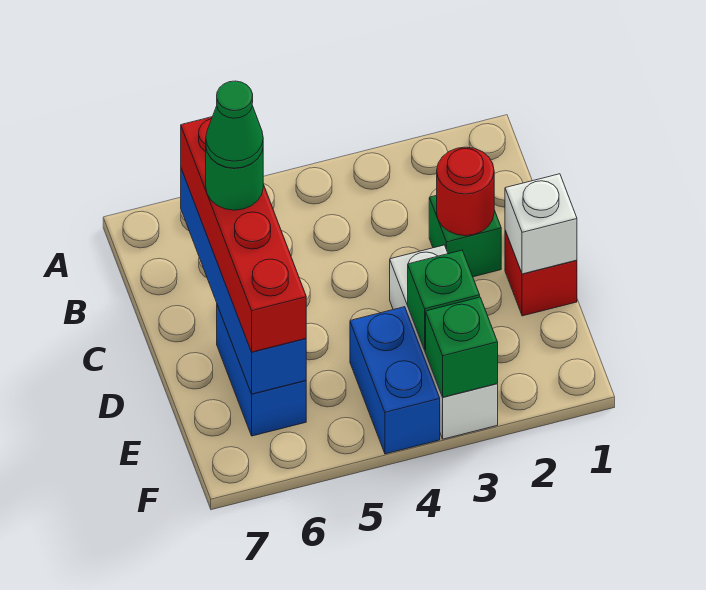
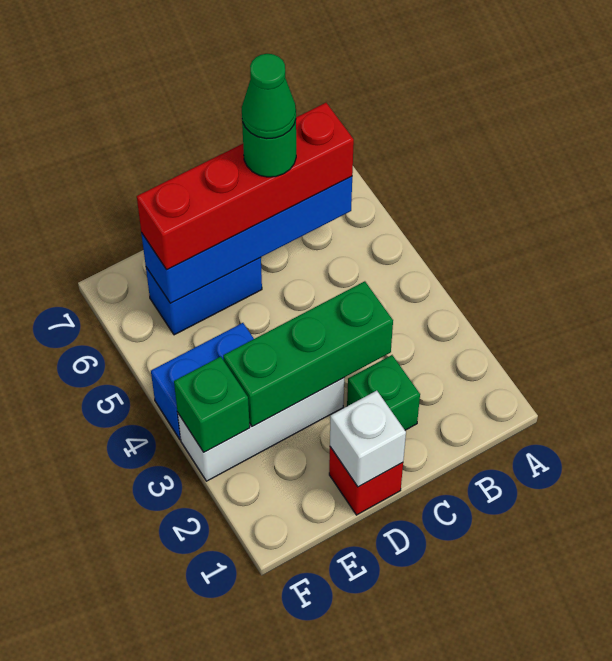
red round brick C2 level 2 -> none
green brick E3 level 2 -> green brick C3:E3 level 2

